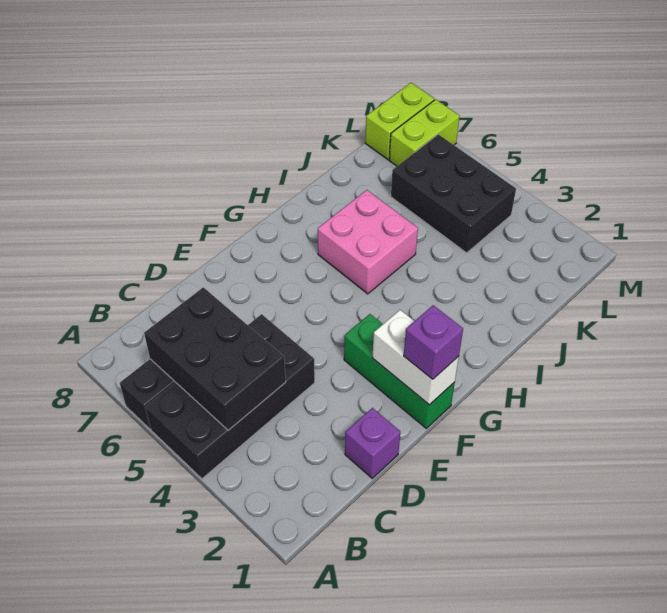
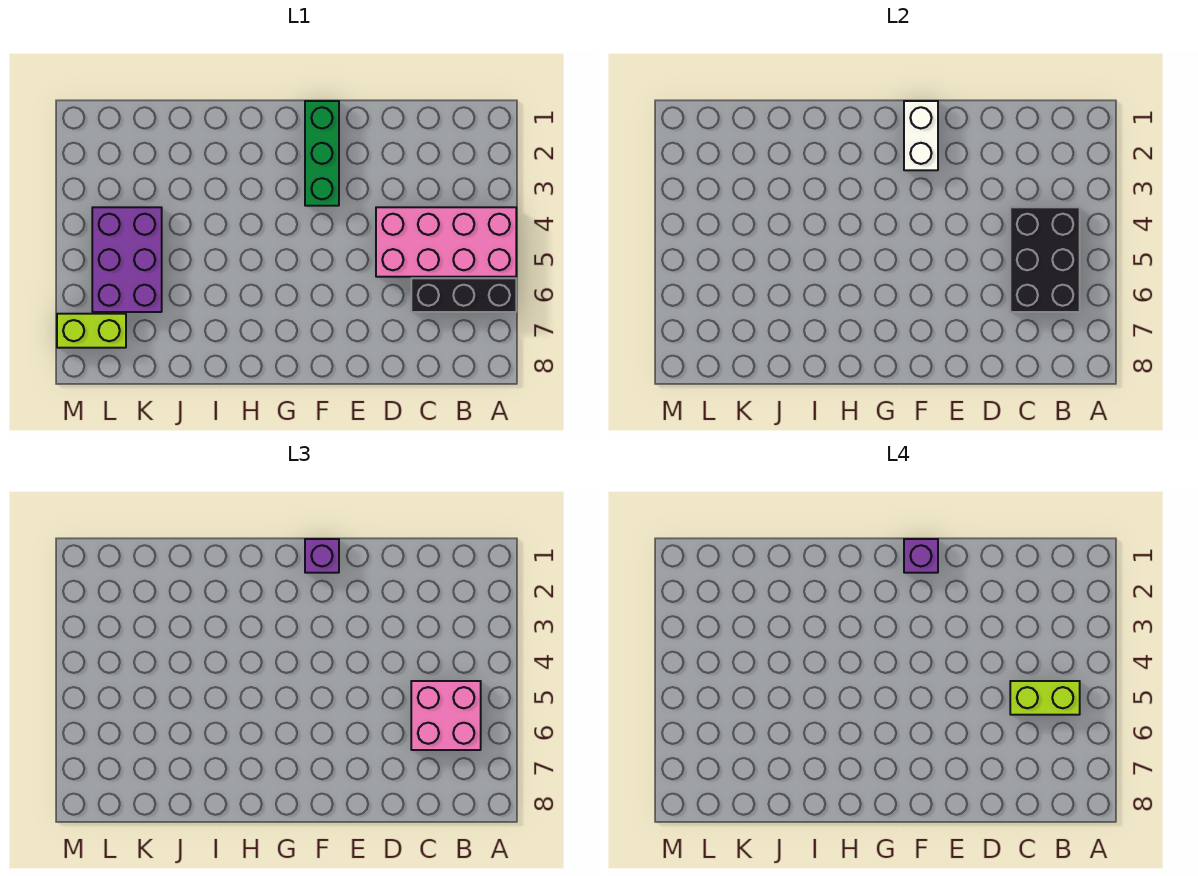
black brick A4:D5 level 1 -> pink brick A4:D5 level 1
purple brick D1 level 1 -> purple brick F1 level 4
pink brick H5:I6 level 1 -> pink brick B5:C6 level 3
black brick K4:L6 level 1 -> purple brick K4:L6 level 1
lime brick L8:M8 level 1 -> lime brick B5:C5 level 4

